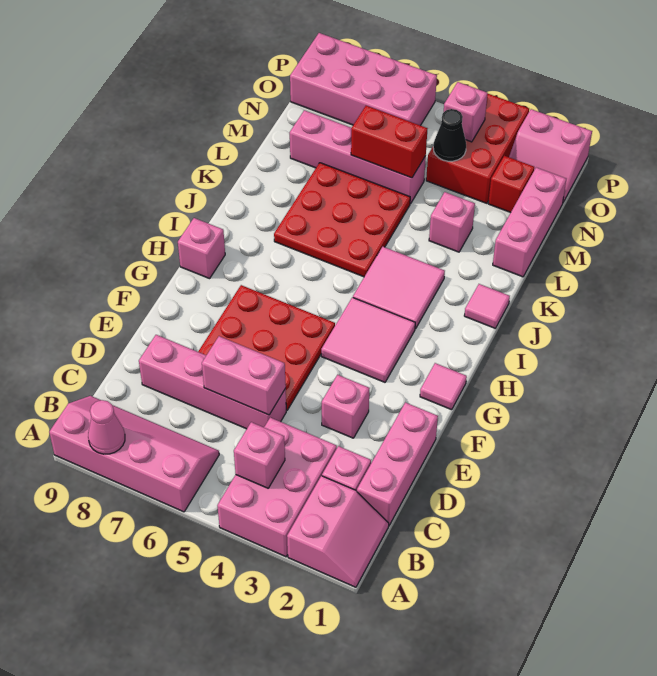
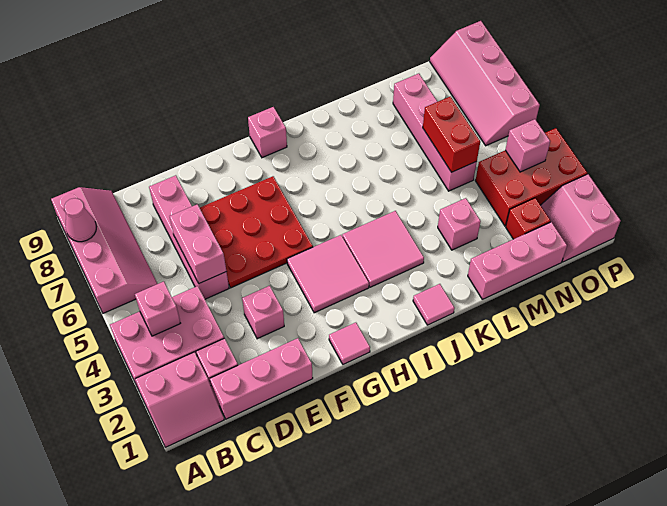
red plate J5:L7 level 1 -> none
black cone N4 level 2 -> none
pink brick O6:P9 level 1 -> pink slope O6:P9 level 1 top P

